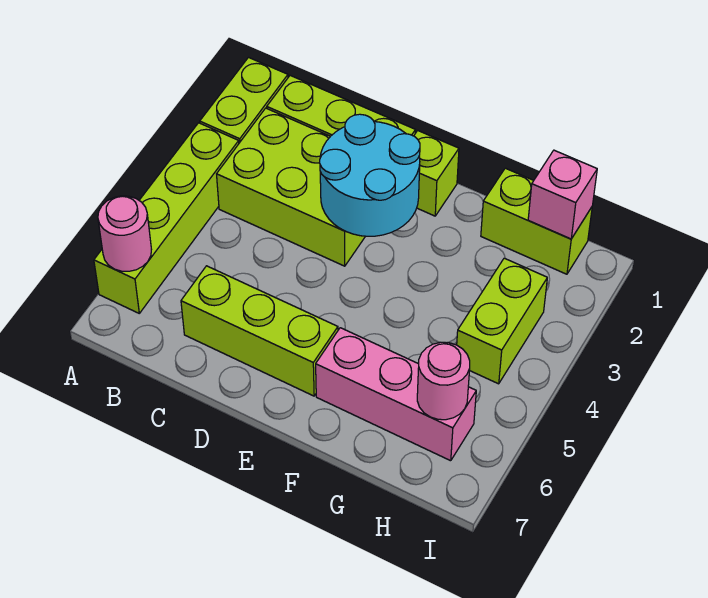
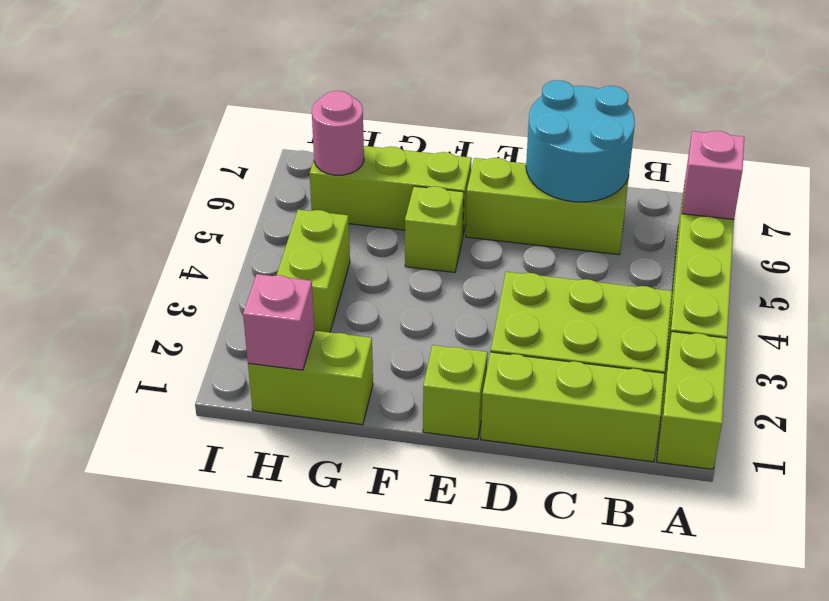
pink round brick A6 level 2 -> pink brick A6 level 2
cyan round brick D2:E3 level 2 -> cyan round brick C6:D7 level 2
none -> lime brick F5 level 1
pink brick F6:H6 level 1 -> lime brick F6:H6 level 1

